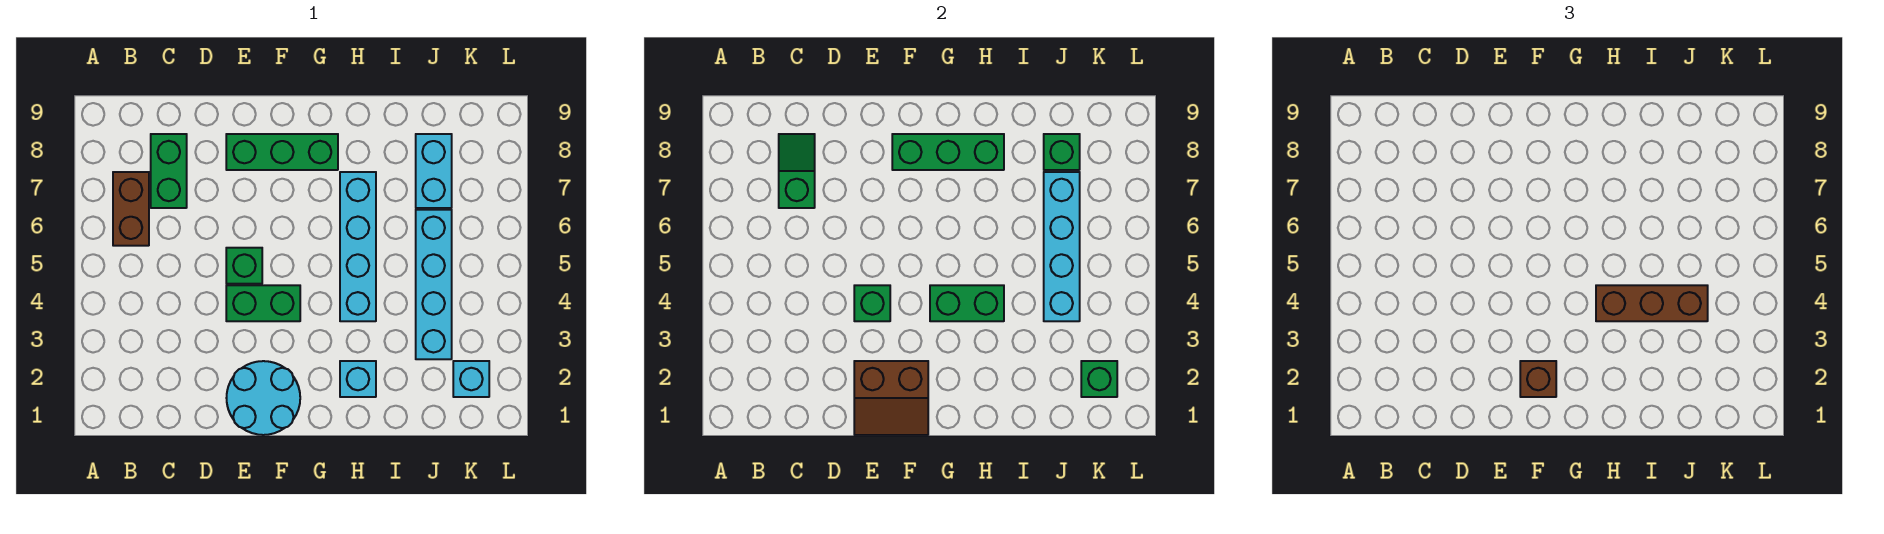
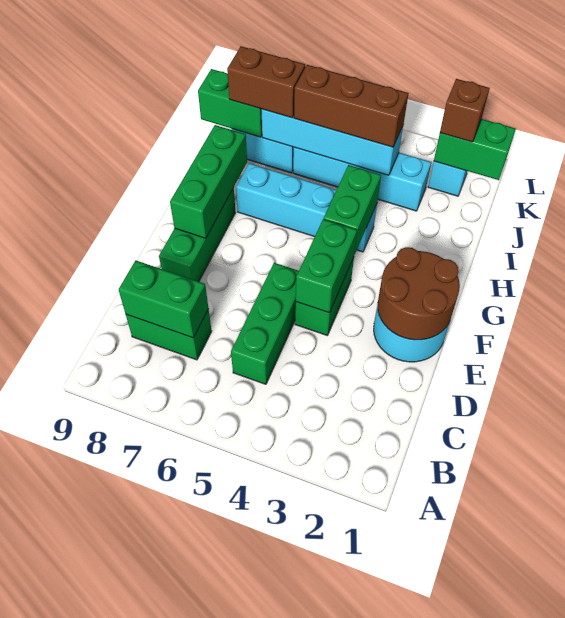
brown brick B6:B7 level 1 -> brown brick J7:J8 level 3
green slope C7:C8 level 2 top 7 -> green brick C7:C8 level 2
brown slope E1:F2 level 2 top 2 -> brown round brick E1:F2 level 2
green brick E4 level 2 -> green brick E4:F4 level 2
green brick E5 level 1 -> green brick C5:E5 level 1
brown brick F2 level 3 -> brown brick K2 level 3
cyan brick H2 level 1 -> none
brown brick H4:J4 level 3 -> brown brick J4:J6 level 3
green brick J8 level 2 -> green brick J8:J9 level 2
green brick K2 level 2 -> green brick K1:K2 level 2

